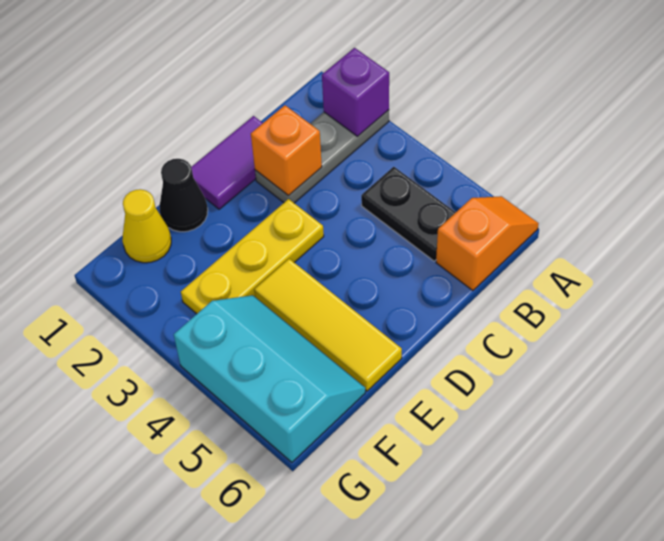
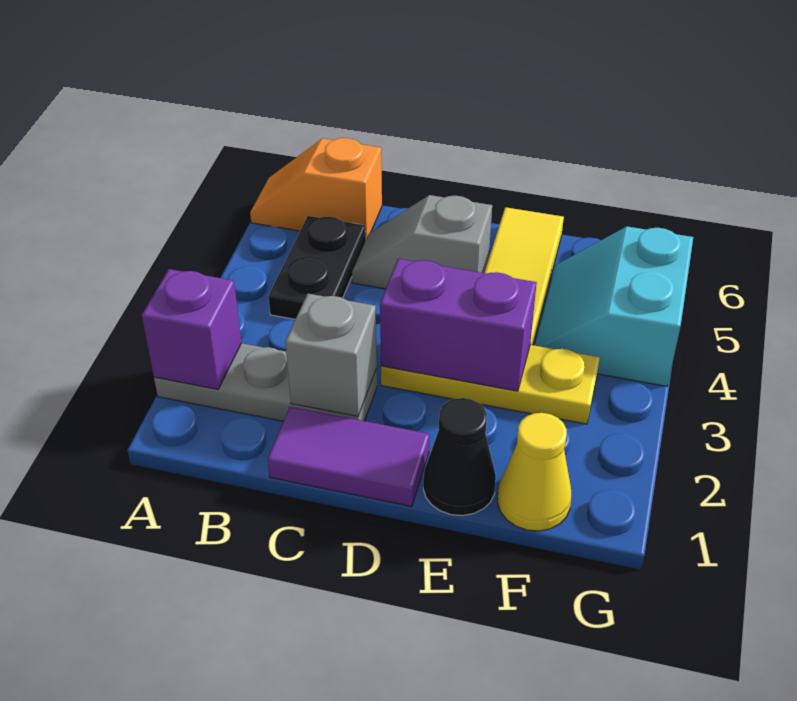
orange brick C2 level 2 -> grey brick C2 level 2
none -> grey slope C5:D5 level 1 top D
none -> purple brick D3:E3 level 2
cyan slope F4:G6 level 1 top G -> cyan slope F4:G5 level 1 top G

